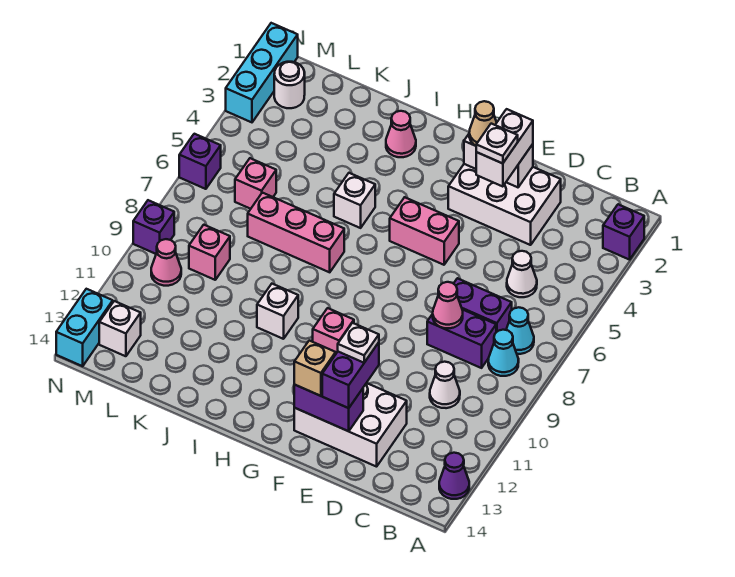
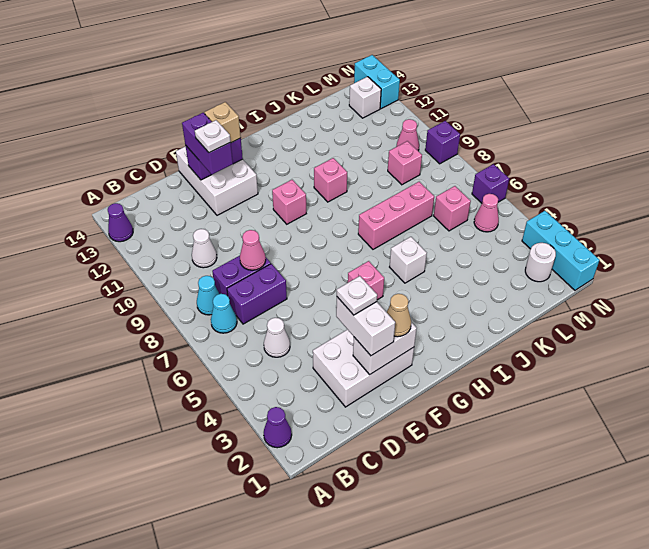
purple brick A2 level 1 -> purple cone A2 level 1
white brick D12:F13 level 1 -> white brick E12:F14 level 1
pink brick F5:G5 level 1 -> pink brick G5 level 1
pink cone I2 level 1 -> pink cone M5 level 1
white brick I10 level 1 -> pink brick I10 level 1

